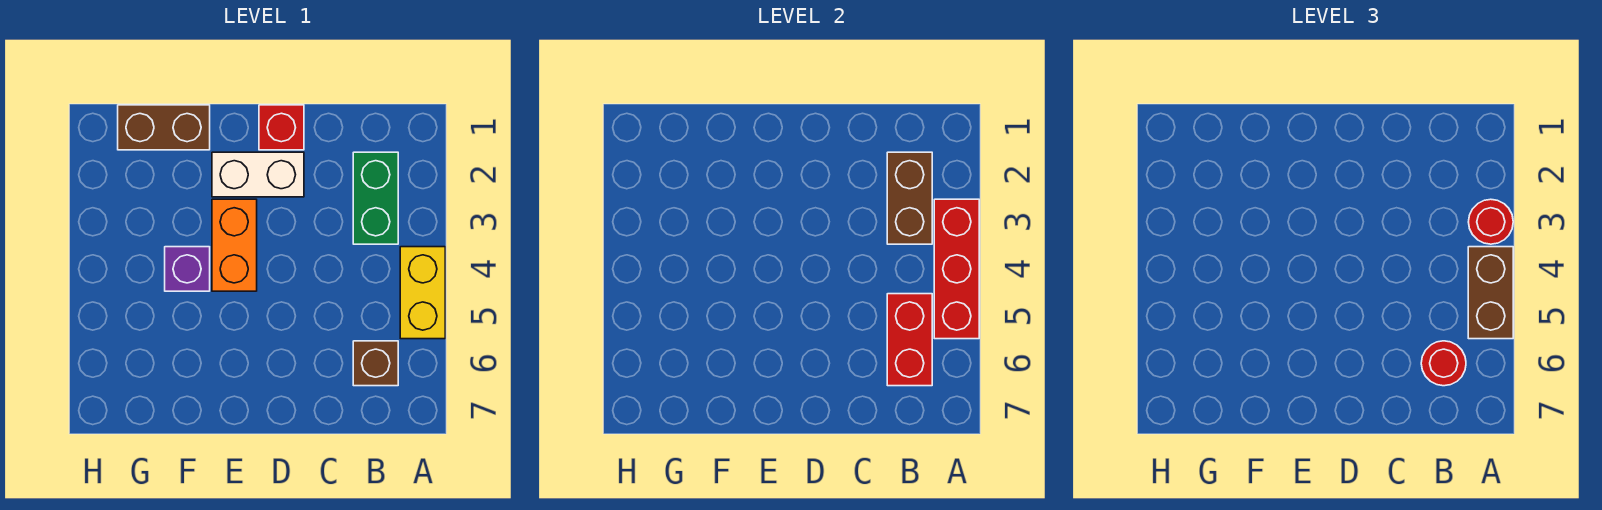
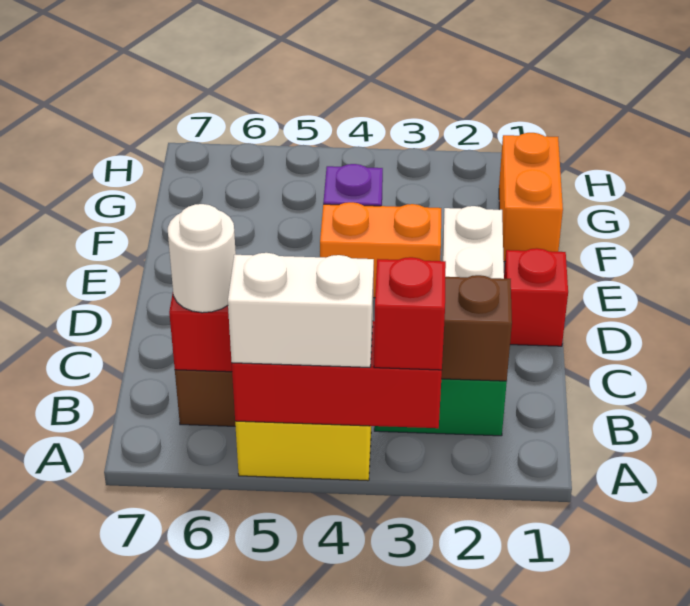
red round brick A3 level 3 -> red brick A3 level 3
brown brick A4:A5 level 3 -> white brick A4:A5 level 3
red round brick B6 level 3 -> white round brick B6 level 3
brown brick F1:G1 level 1 -> orange brick F1:G1 level 1

